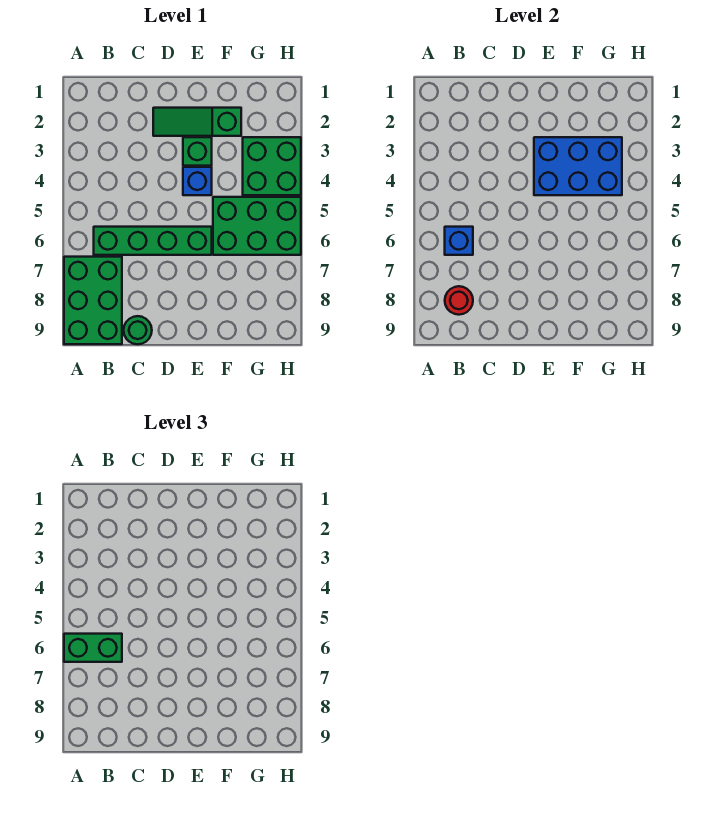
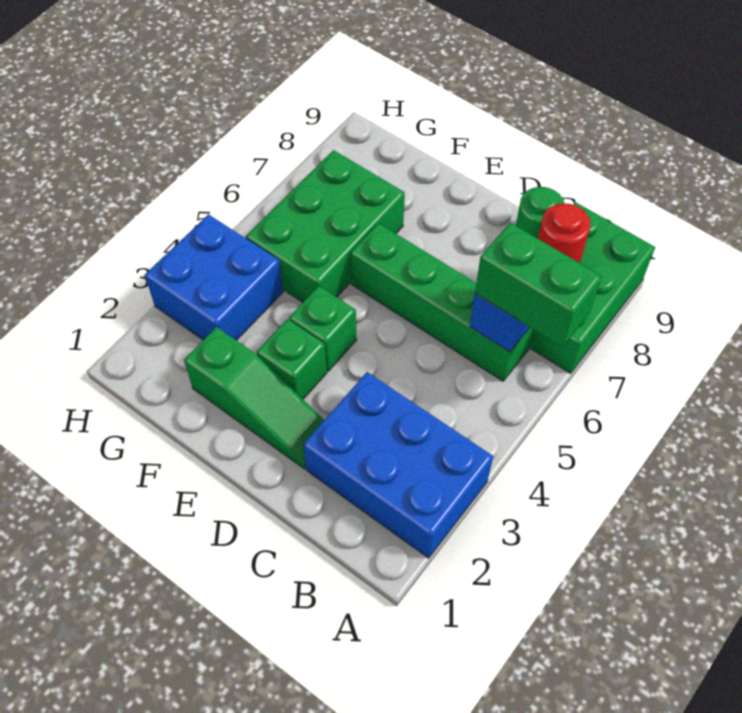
blue brick E3:G4 level 2 -> blue brick A2:C3 level 1
blue brick E4 level 1 -> green brick E4 level 1
green brick F5:H6 level 1 -> green brick F5:G7 level 1
green brick G3:H4 level 1 -> blue brick G3:H4 level 1

